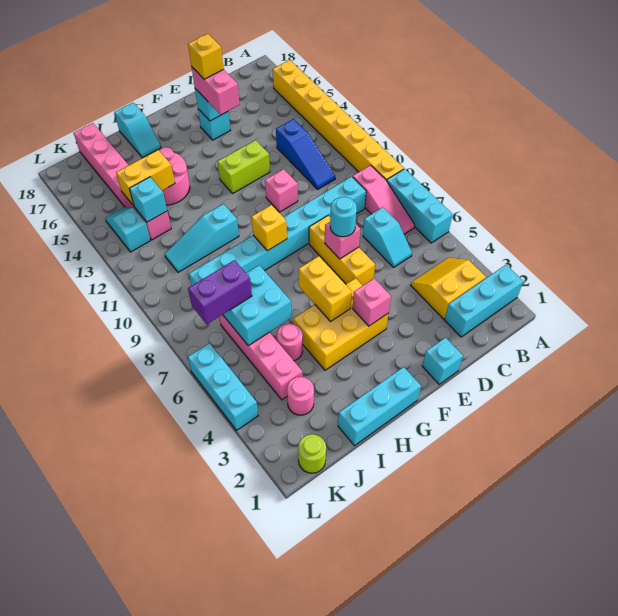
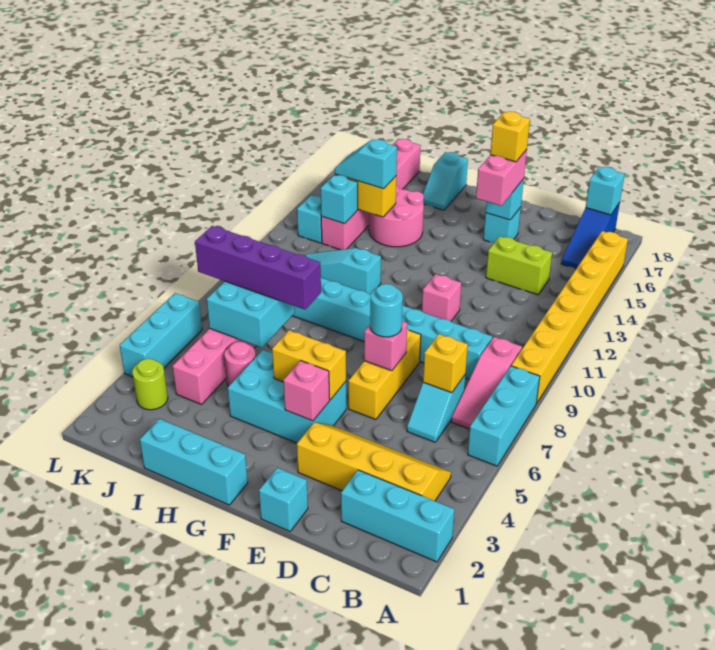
yellow slope B3:C4 level 1 top 3 -> yellow slope B3:E4 level 1 top 3
none -> cyan brick B18 level 2
blue slope C11:C13 level 1 top 13 -> blue slope B16:B18 level 1 top 18
lime brick E13:F13 level 1 -> lime brick C14:D14 level 1
yellow brick F4:H5 level 1 -> cyan brick F4:H5 level 1
yellow brick G5:G6 level 2 -> yellow brick F5:G5 level 2
yellow brick G9 level 2 -> yellow brick C7 level 2
none -> cyan slope I14:J14 level 3 top I
pink round brick J3 level 1 -> none
purple brick J7:K7 level 3 -> purple brick H7:K7 level 3
lime round brick K1 level 1 -> lime round brick K3 level 1

